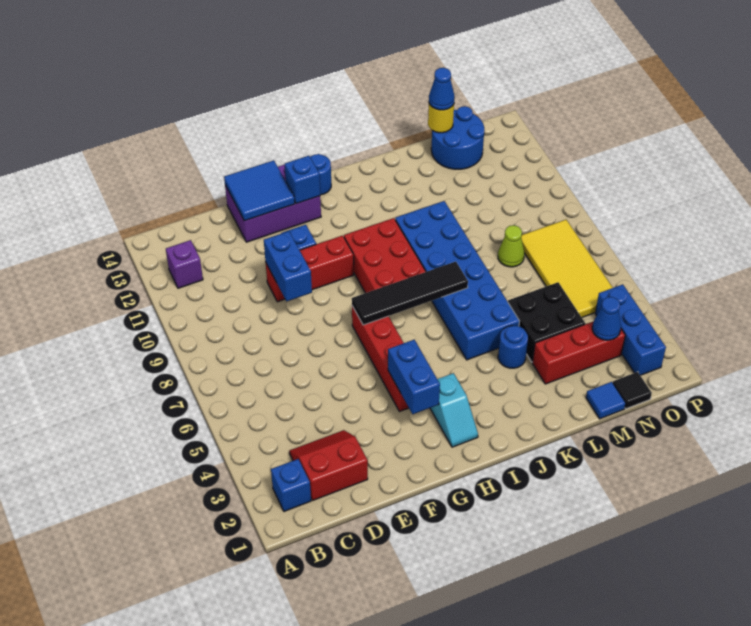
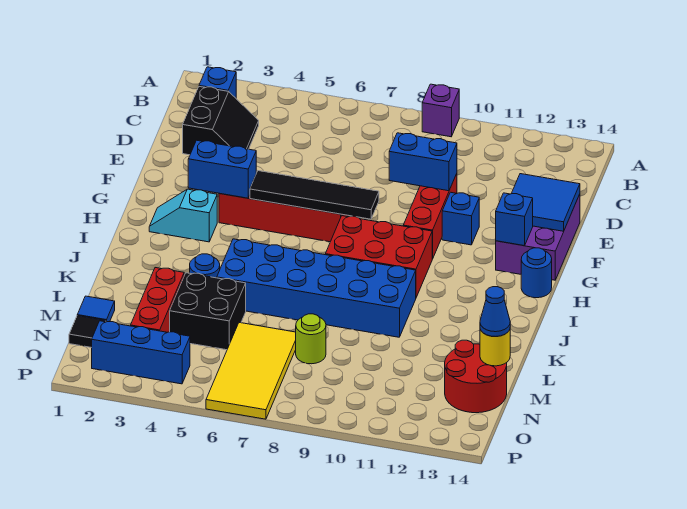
purple brick B12 level 1 -> purple brick A9 level 1
red slope C2:D3 level 1 top 2 -> black slope C2:D3 level 1 top 2
black tile G7:J7 level 2 -> black tile G5:G8 level 2
lime cone M8 level 1 -> lime round brick M8 level 1
blue round brick M13:N14 level 1 -> red round brick M13:N14 level 1
blue cone N3 level 2 -> none
yellow tile N5:O8 level 1 -> yellow tile M6:P7 level 1

